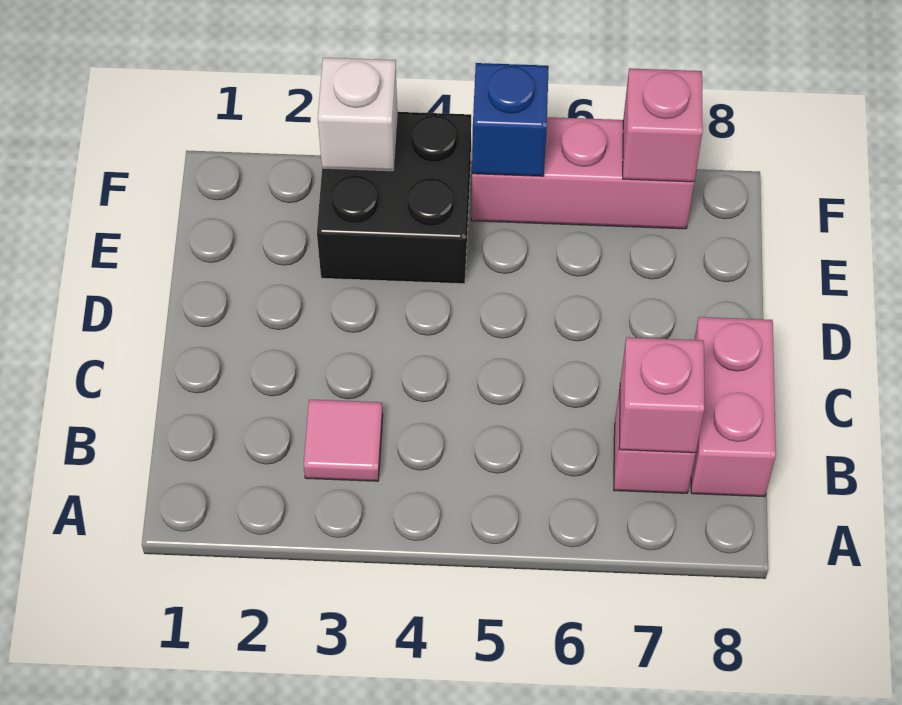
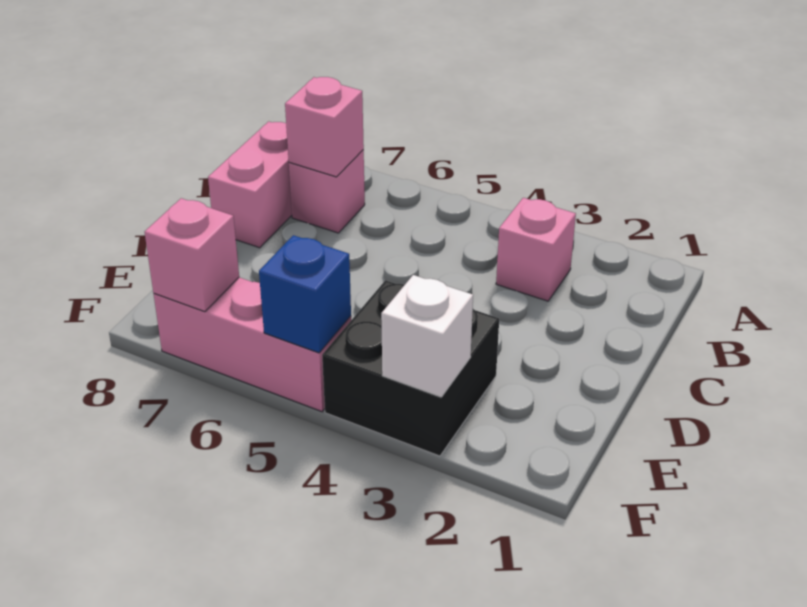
pink tile B3 level 1 -> pink brick B3 level 1

